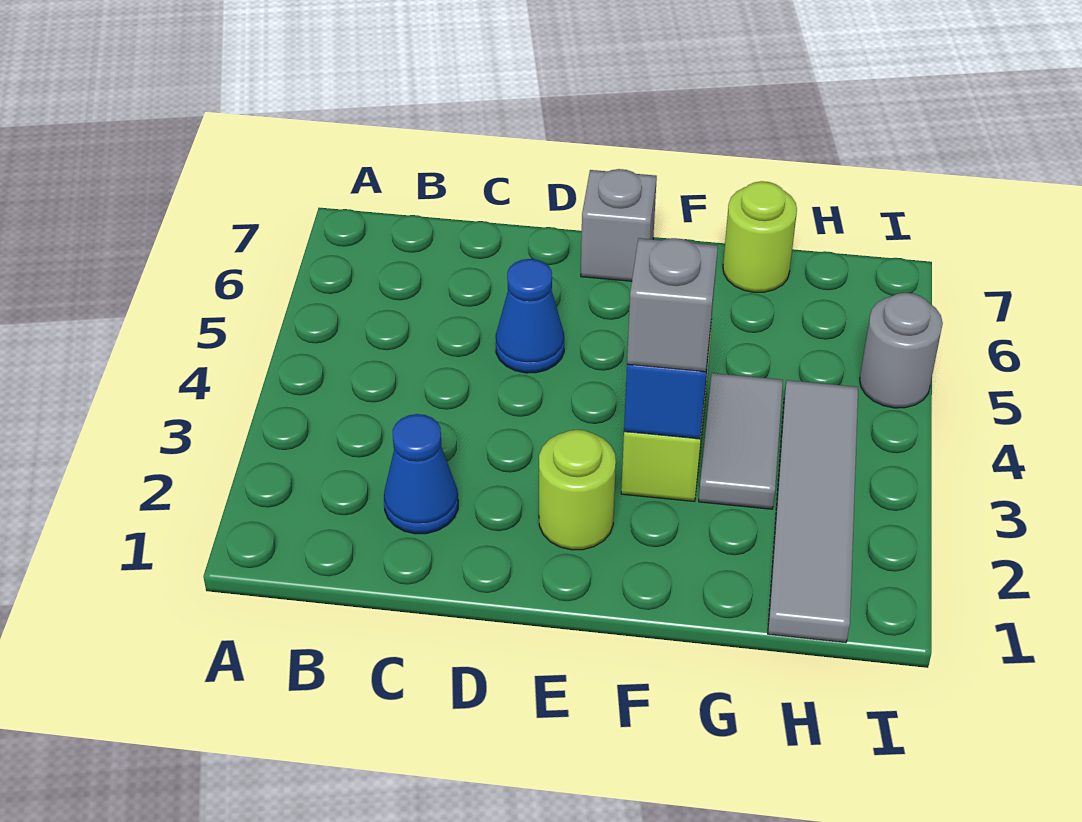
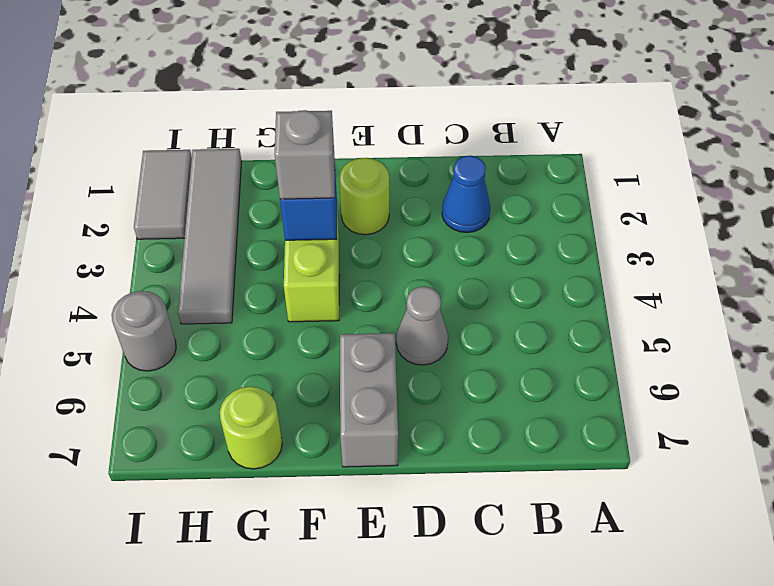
blue cone D5 level 1 -> grey cone D5 level 1
grey brick E7 level 1 -> grey brick E6:E7 level 1
grey tile G3:G4 level 1 -> grey tile I1:I2 level 1

